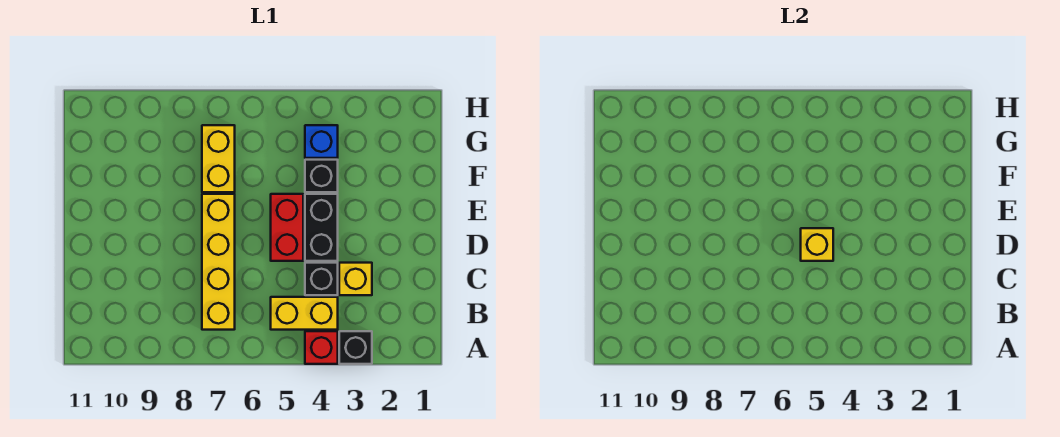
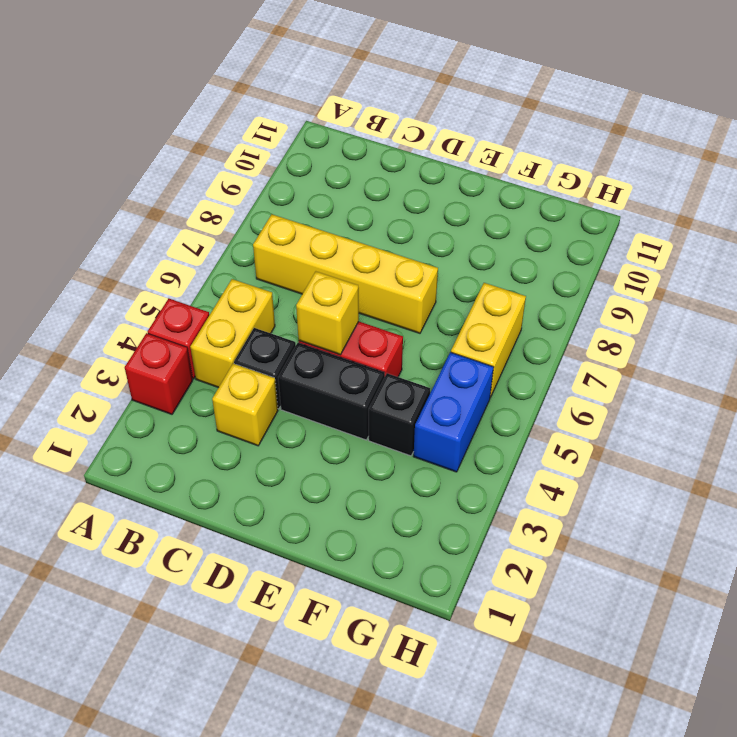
black brick A3 level 1 -> red brick A3 level 1
yellow brick F7:G7 level 1 -> yellow brick G6:G7 level 1
blue brick G4 level 1 -> blue brick G4:G5 level 1

